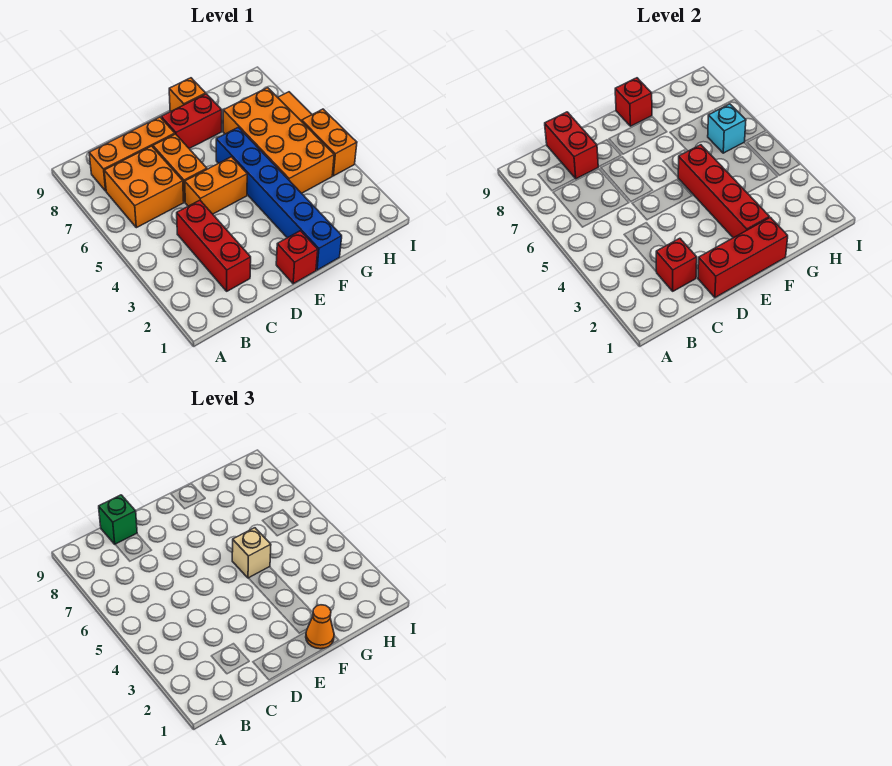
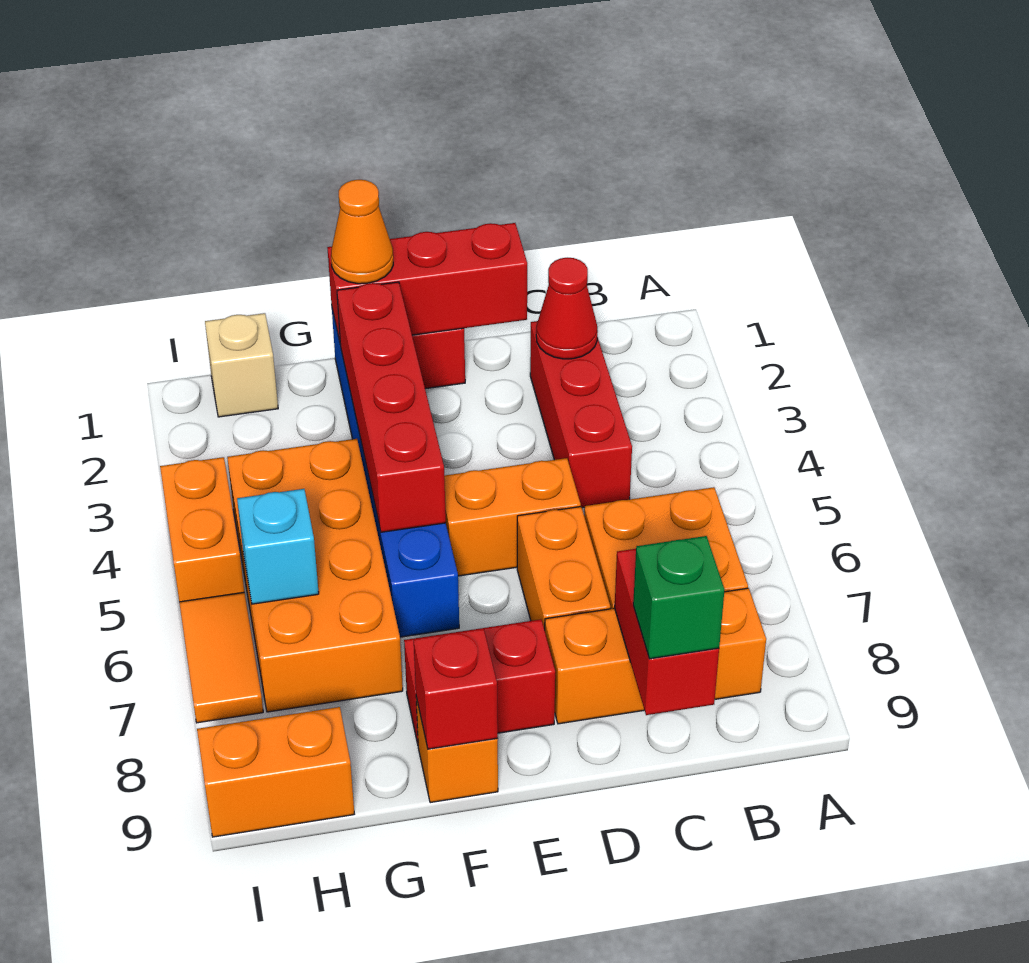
red brick C2 level 2 -> red cone C2 level 2
tan brick F5 level 3 -> tan brick H1 level 1
none -> orange brick H9:I9 level 1

